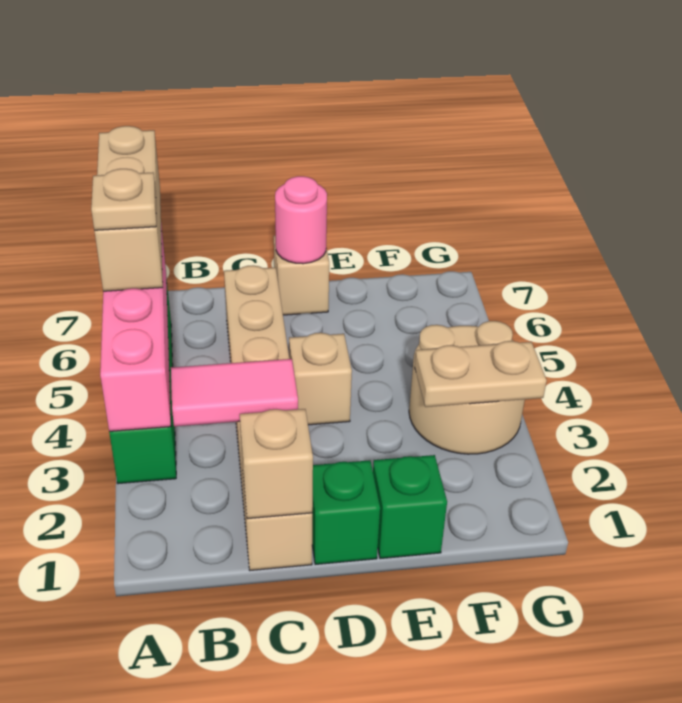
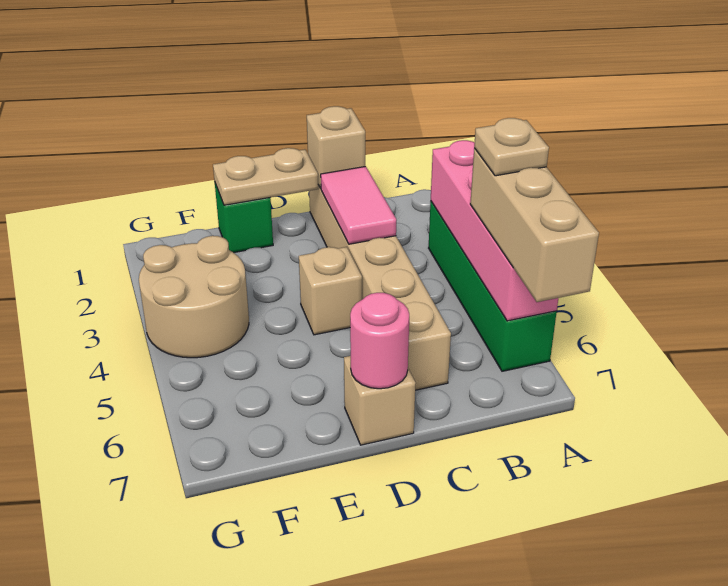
pink tile B3:C3 level 2 -> pink tile C2:C3 level 2
green brick D1 level 1 -> none
tan plate F3:G3 level 2 -> tan plate D1:E1 level 2

